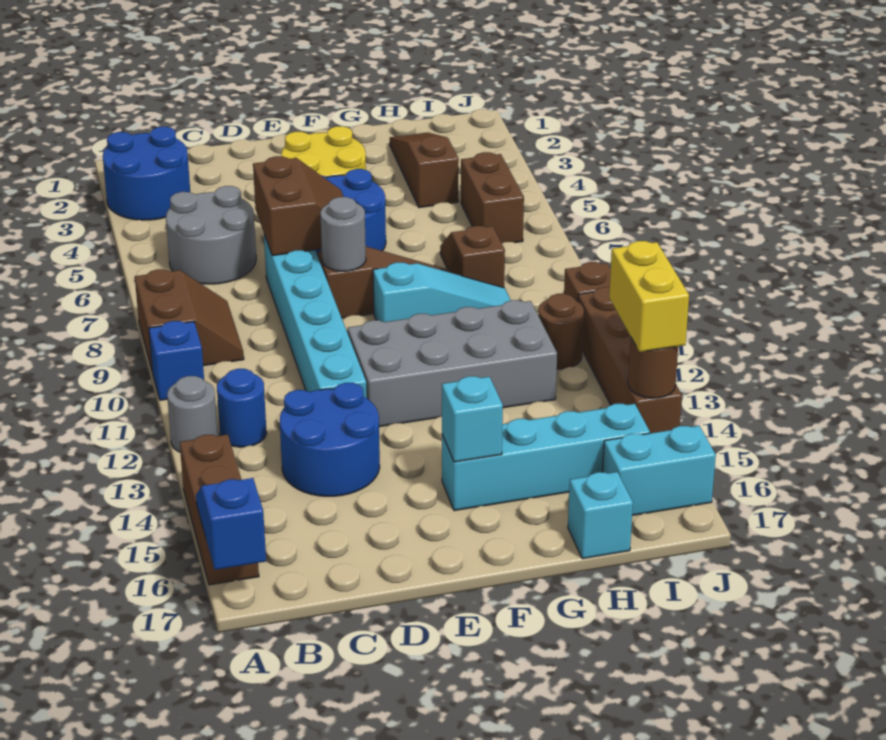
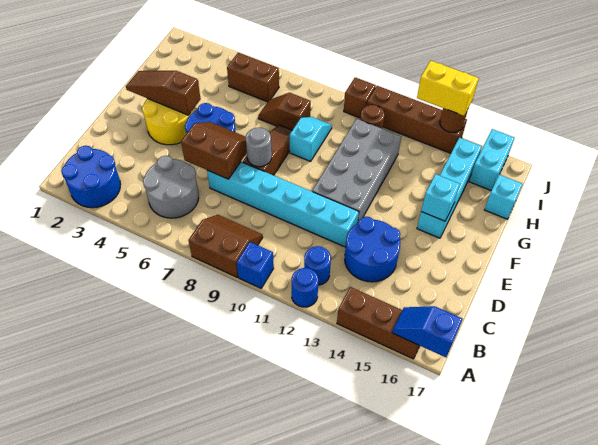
grey round brick A12 level 1 -> blue round brick A12 level 1
cyan slope F9:H9 level 1 top F -> cyan slope G9:H9 level 1 top G
brown slope H2:H4 level 1 top 4 -> brown slope F2:F4 level 2 top 4

